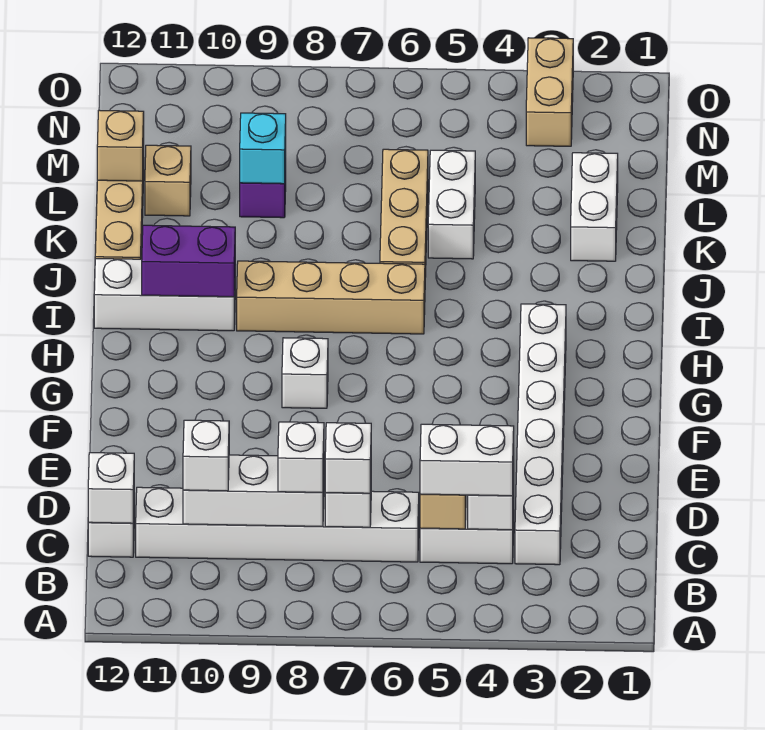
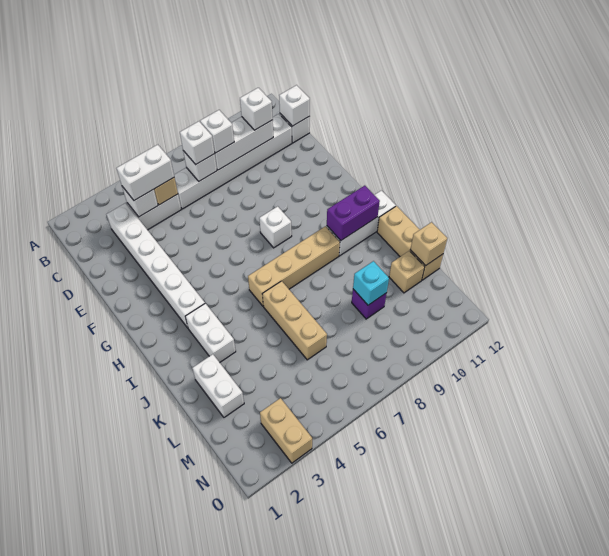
white brick K5:L5 level 1 -> white brick I3:J3 level 1

